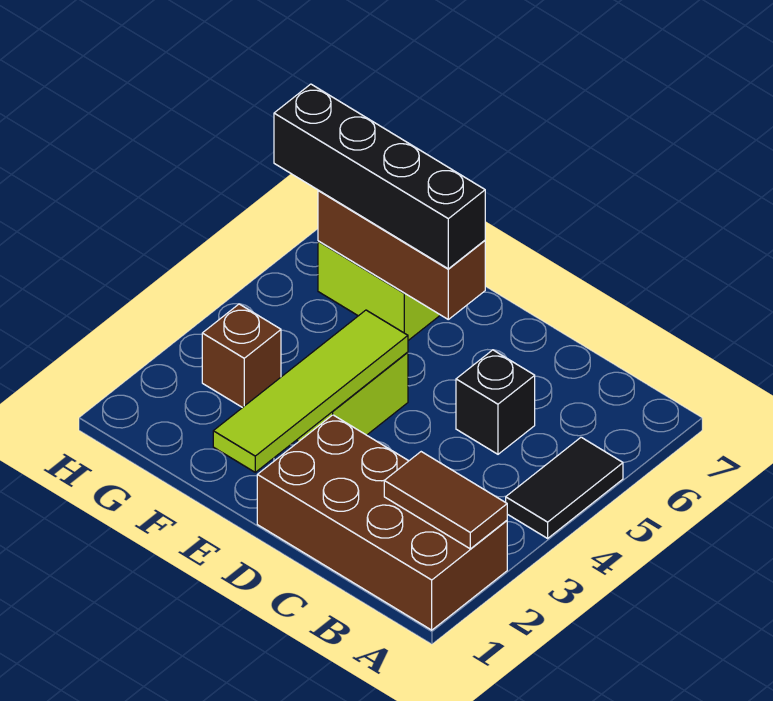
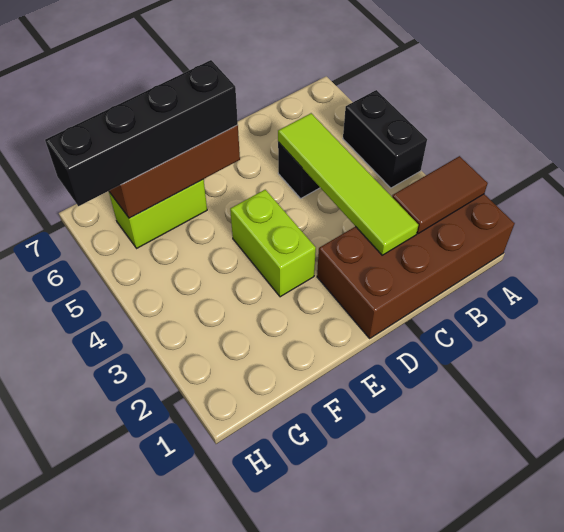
black tile A4:A5 level 1 -> black brick A4:A5 level 1
lime tile E1:E4 level 2 -> lime tile C2:C5 level 2
brown brick G3 level 1 -> none

